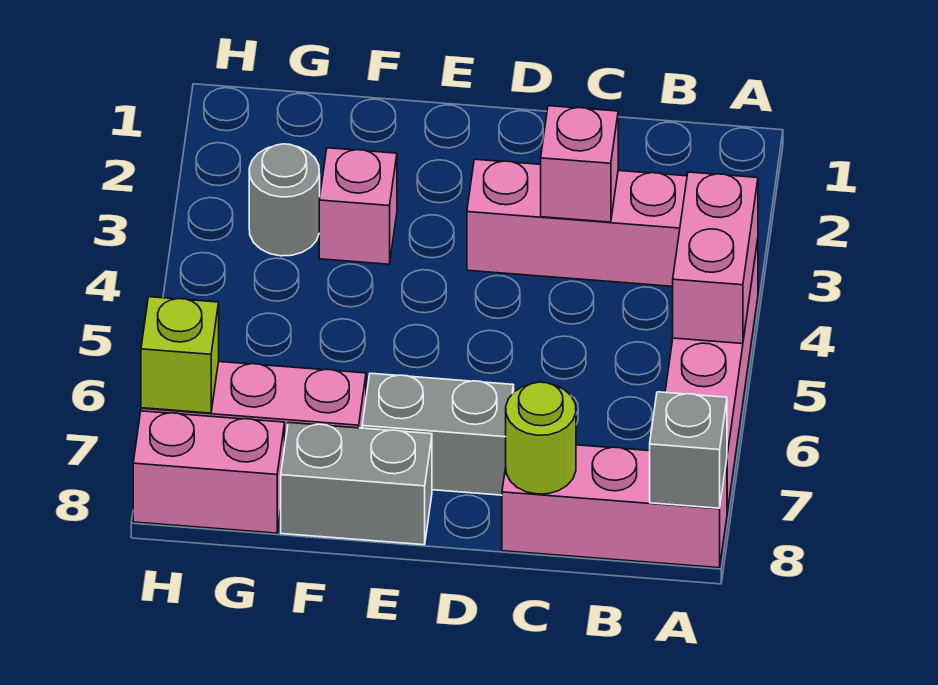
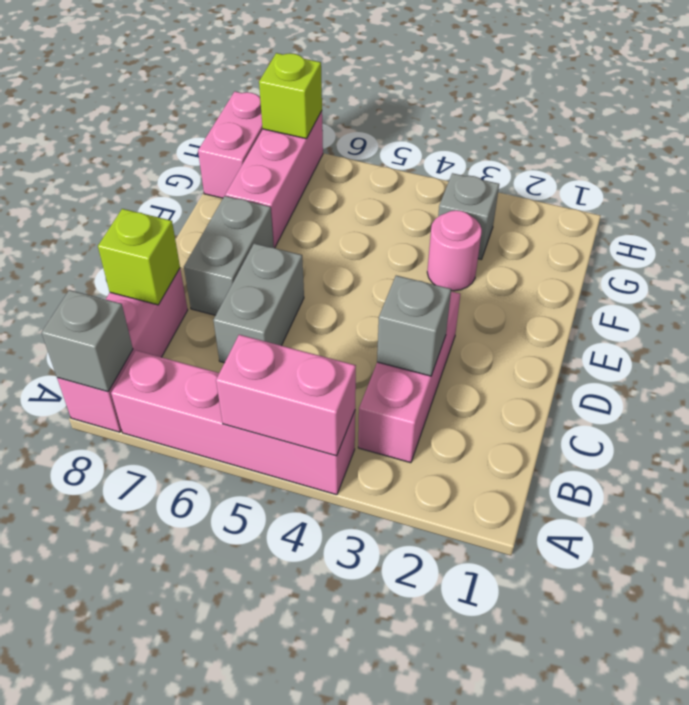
pink brick C3 level 2 -> grey brick C3 level 2
lime round brick C8 level 2 -> lime brick C8 level 2
grey brick E8:F8 level 1 -> grey brick C6:D6 level 1
pink brick F3 level 1 -> pink round brick F3 level 1
grey round brick G3 level 1 -> grey brick G3 level 1

